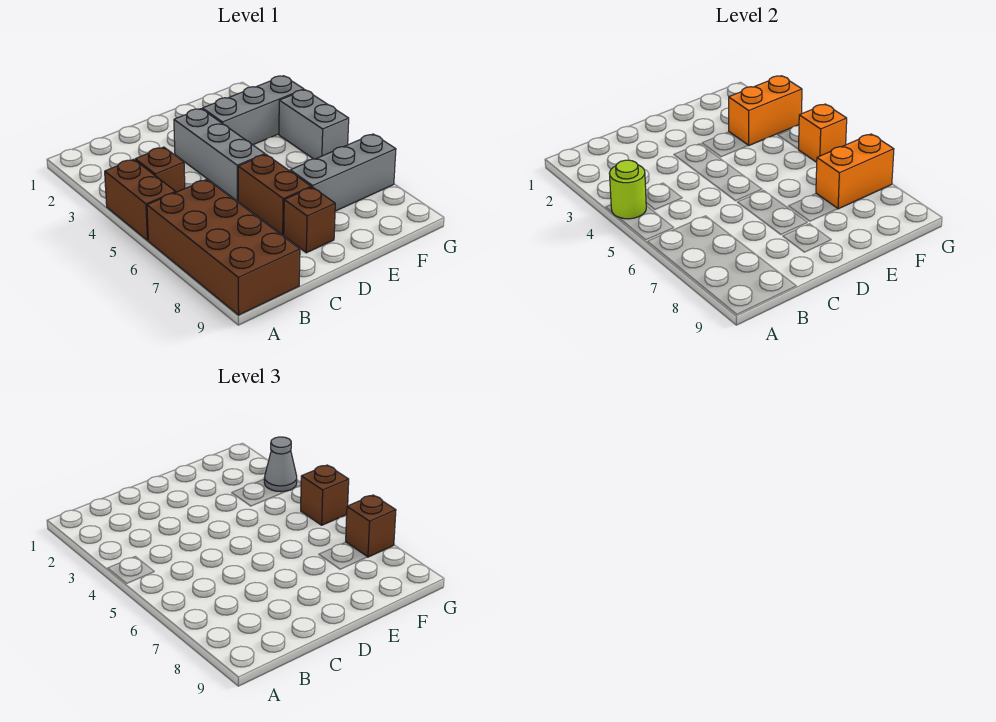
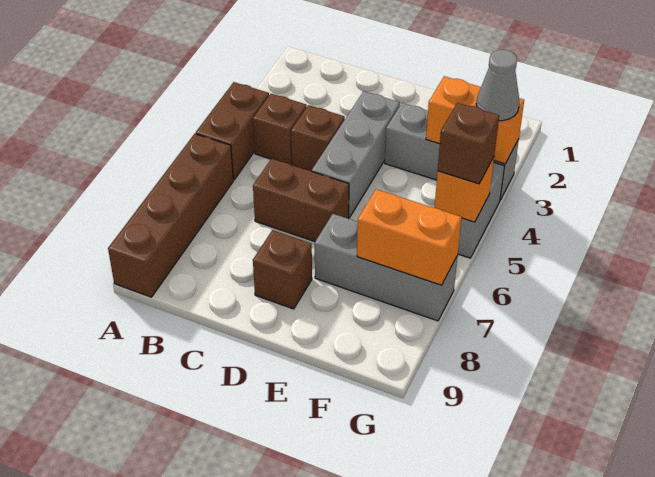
lime round brick A4 level 2 -> none
brown brick A6:B9 level 1 -> brown brick A6:A9 level 1
brown brick D6:D7 level 1 -> brown brick C6:D6 level 1
brown brick G7 level 3 -> brown brick C4 level 1

